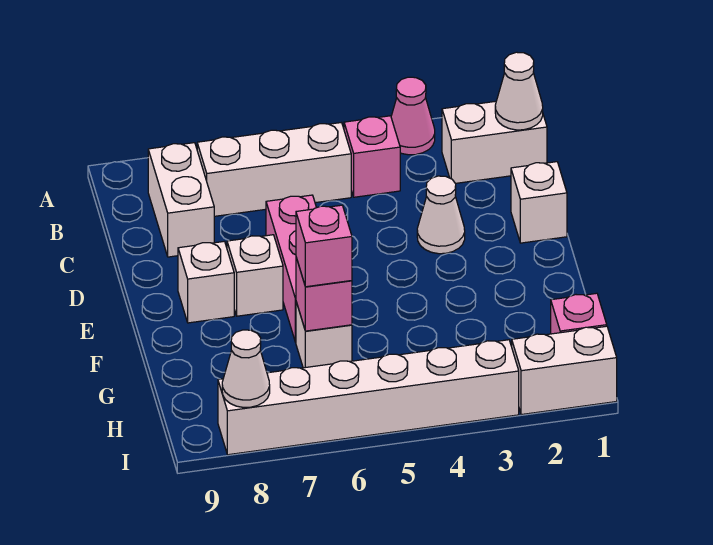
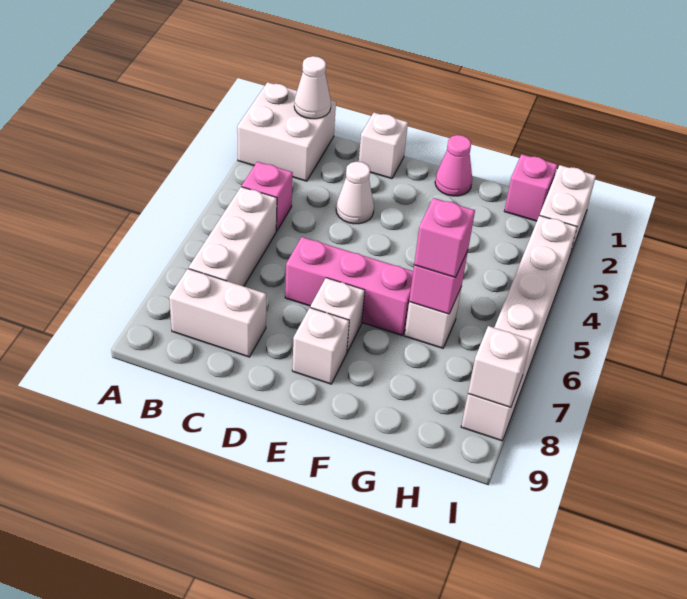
pink cone A3 level 1 -> pink cone F1 level 1
white brick B1:B2 level 1 -> white brick A1:B2 level 1
white cone I8 level 2 -> white brick I8 level 2

